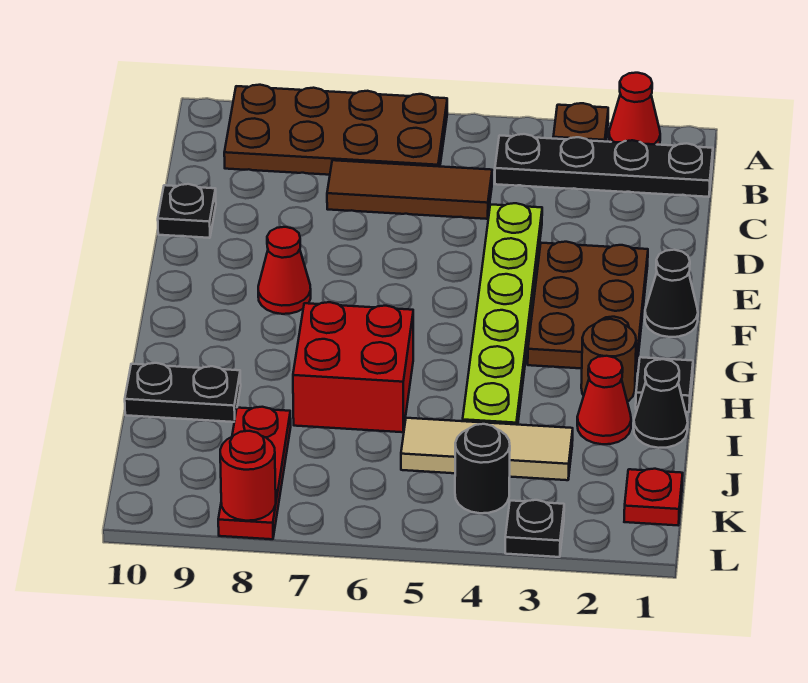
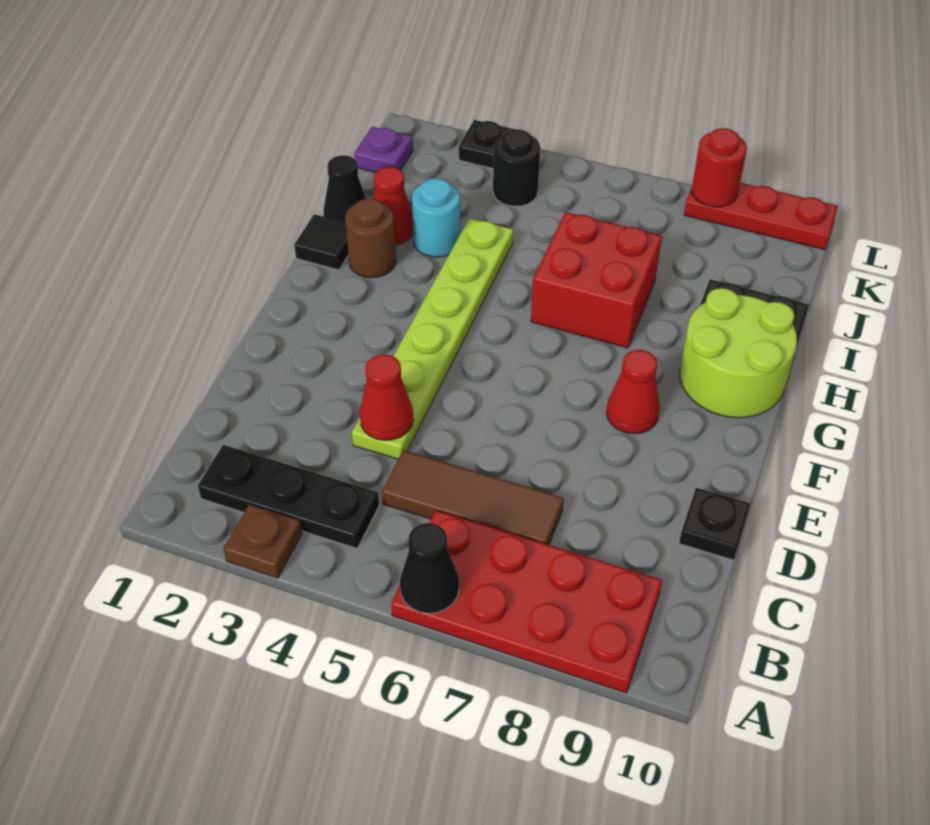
red cone A2 level 1 -> red cone D4 level 2
brown plate A6:B9 level 1 -> red plate A6:B9 level 1
black plate B1:B4 level 1 -> black plate B2:B4 level 1
brown plate E2:G3 level 1 -> none
black cone F1 level 1 -> black cone A6 level 2
none -> lime round brick G9:H10 level 1
none -> cyan round brick I3 level 1
tan tile J3:J5 level 1 -> none
red plate J8:L8 level 1 -> red plate L8:L10 level 1
red plate K1 level 1 -> purple plate K1 level 1

